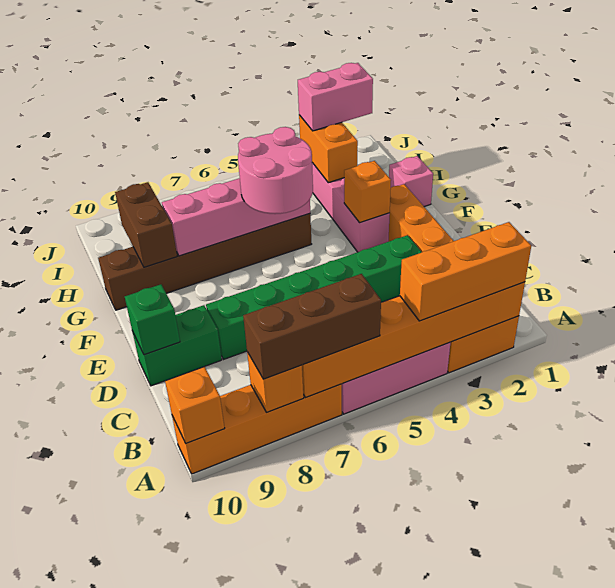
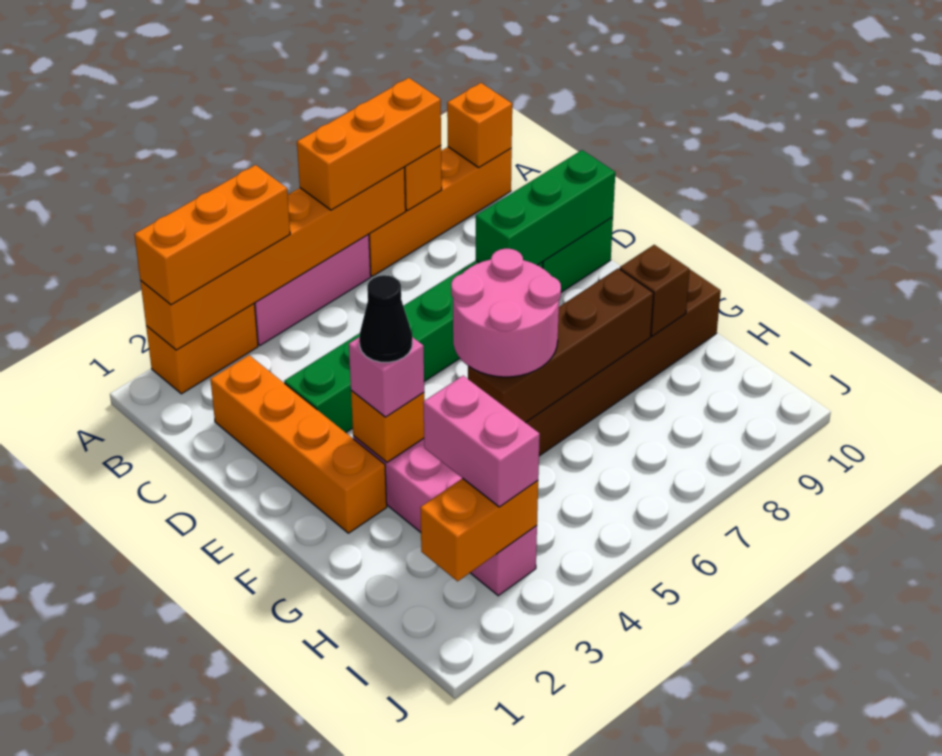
brown brick A6:A8 level 3 -> orange brick A6:A8 level 3
green brick D10 level 2 -> green brick D8:D10 level 2
none -> black cone F3 level 4
pink brick G1 level 1 -> pink brick F3 level 3
pink brick G5:G8 level 2 -> brown brick G5:G8 level 2
brown brick G9:H9 level 2 -> brown brick G9 level 2
orange brick H3:I3 level 2 -> orange brick I2:I3 level 2
pink brick I2:I3 level 3 -> pink brick H3:I3 level 3

